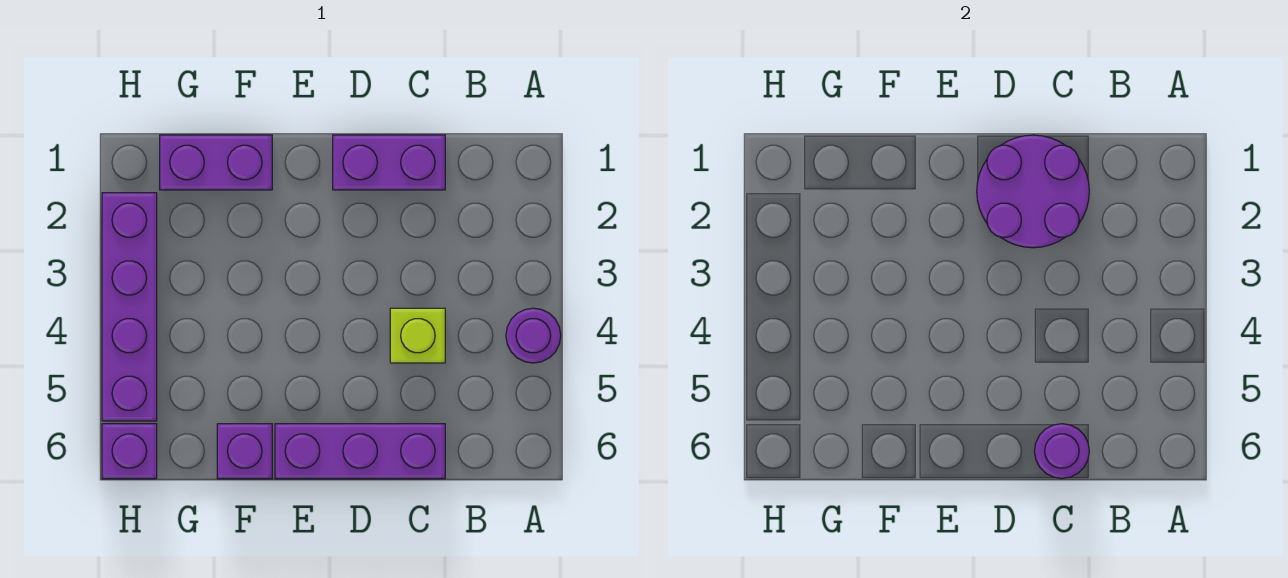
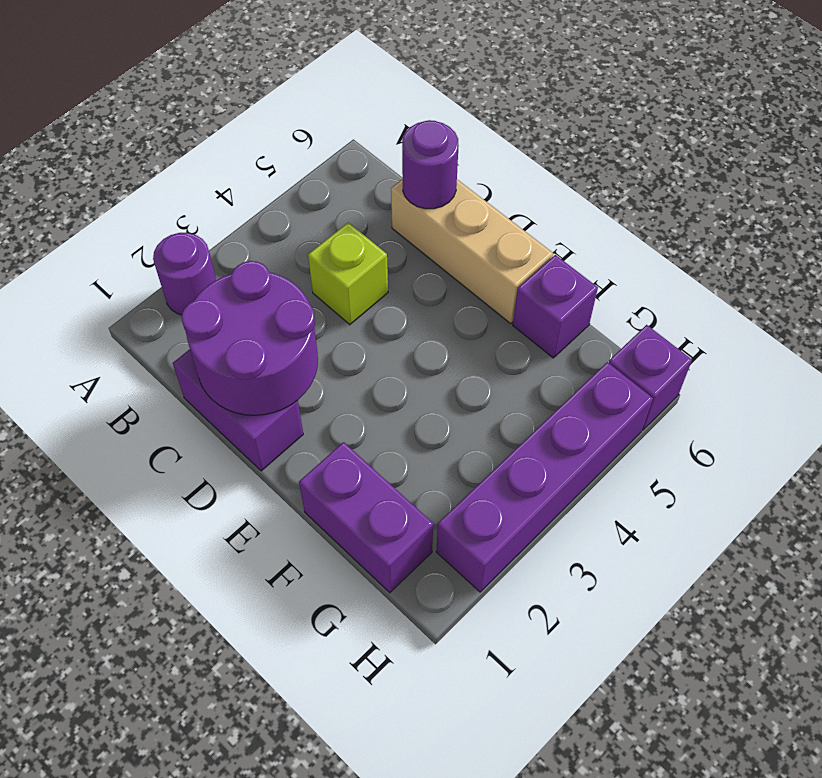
purple round brick A4 level 1 -> purple round brick A2 level 1
purple brick C6:E6 level 1 -> tan brick C6:E6 level 1

